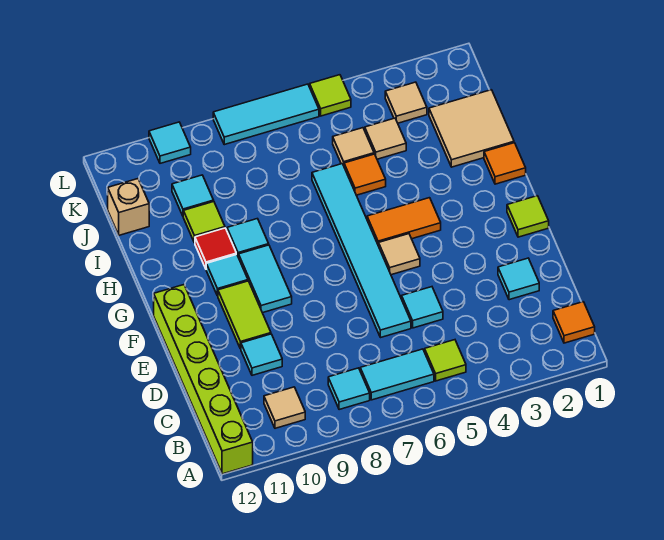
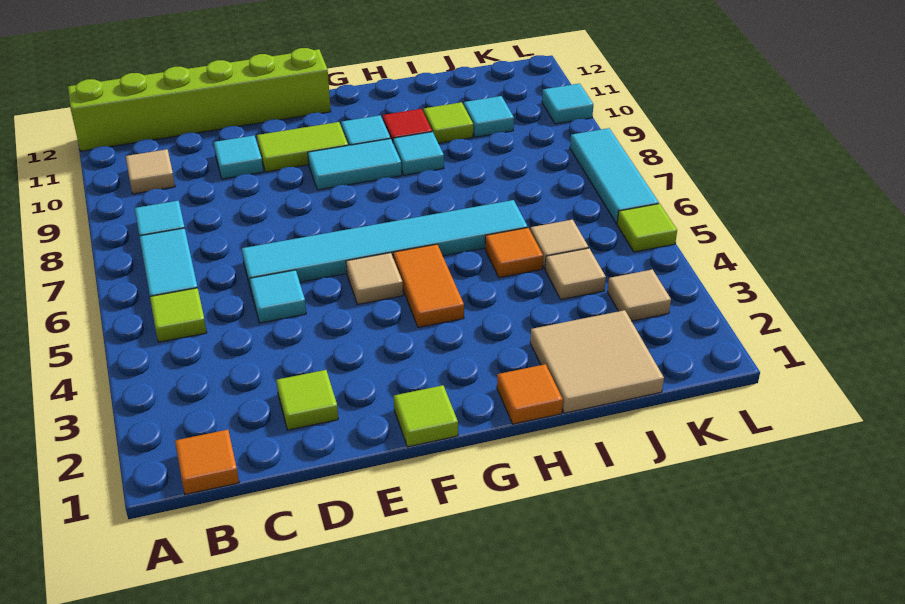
cyan tile D2 level 1 -> lime tile D2 level 1
tan brick J12 level 1 -> none

